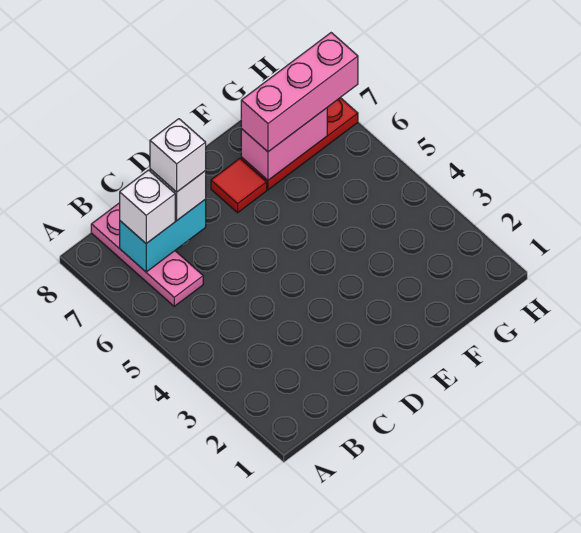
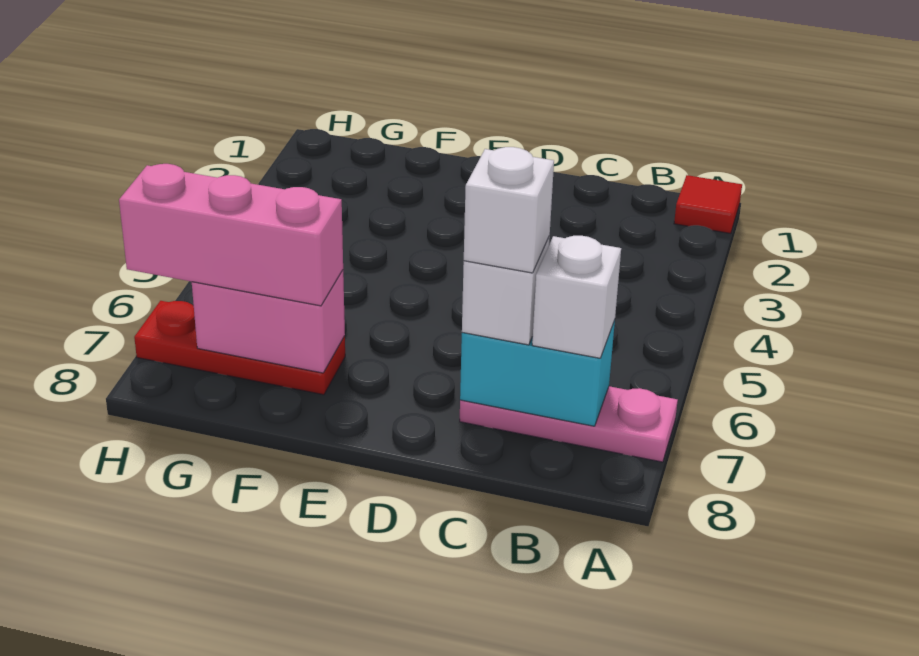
pink plate B6:B8 level 1 -> pink plate A7:C7 level 1
red tile E7 level 1 -> red tile A1 level 1

